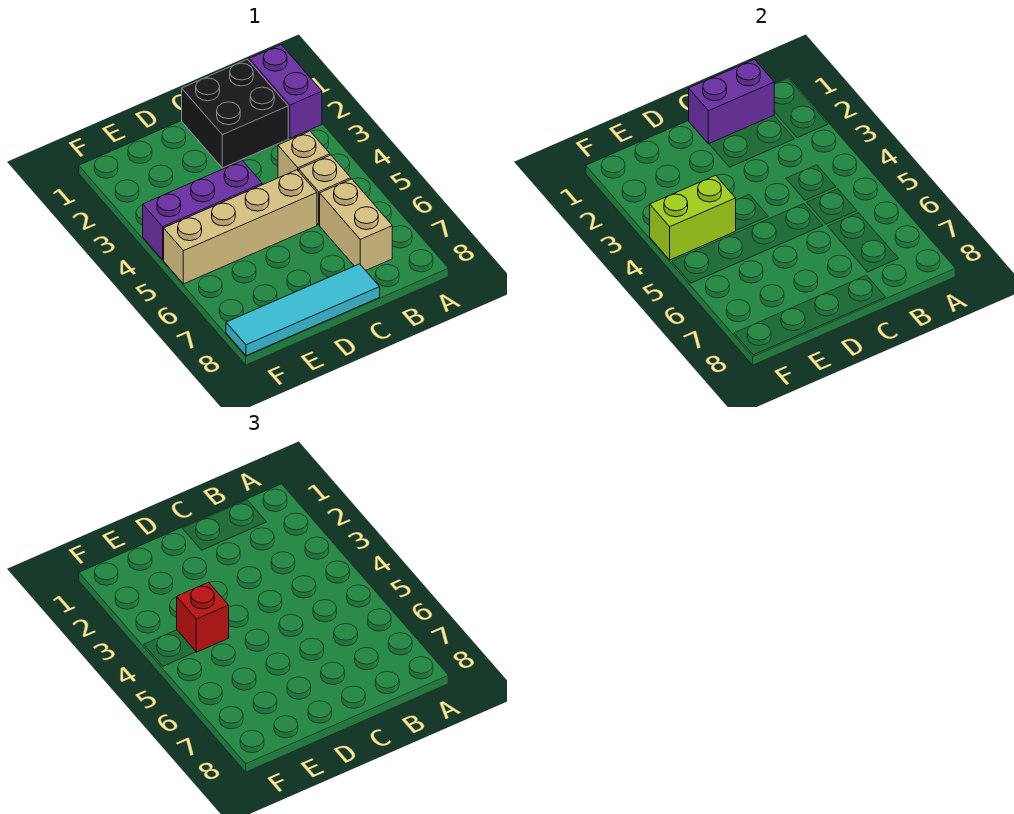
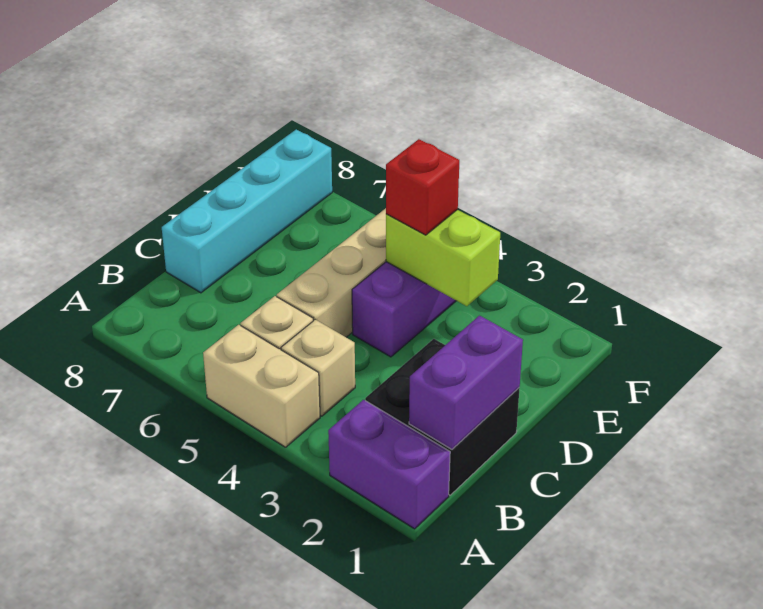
tan brick B6:B7 level 1 -> tan brick A4:A5 level 1
cyan tile C8:F8 level 1 -> cyan brick C8:F8 level 1
lime brick E4:F4 level 2 -> lime brick E3:E4 level 2

